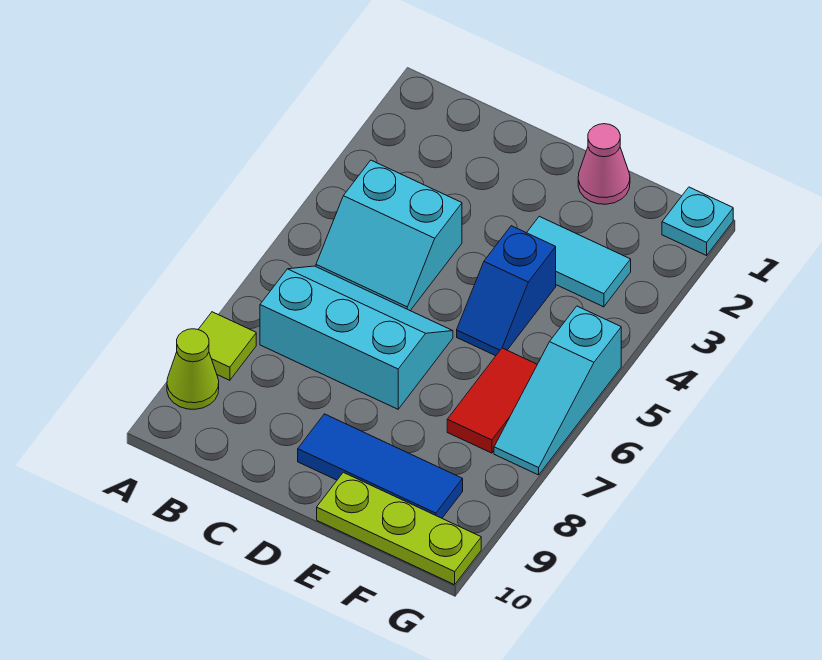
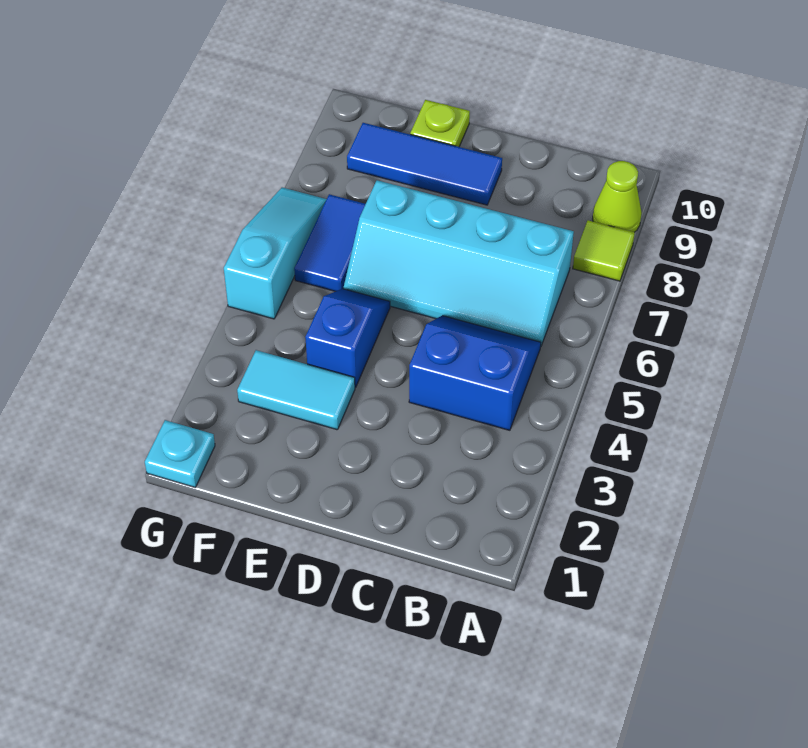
cyan slope B4:C5 level 1 top 4 -> blue slope B4:C5 level 1 top 4
cyan slope B6:D7 level 1 top 7 -> cyan slope B6:E7 level 1 top 7
pink cone E1 level 1 -> none
lime plate E10:G10 level 1 -> lime plate E10 level 1
red tile F6:F7 level 1 -> blue tile F6:F7 level 1

